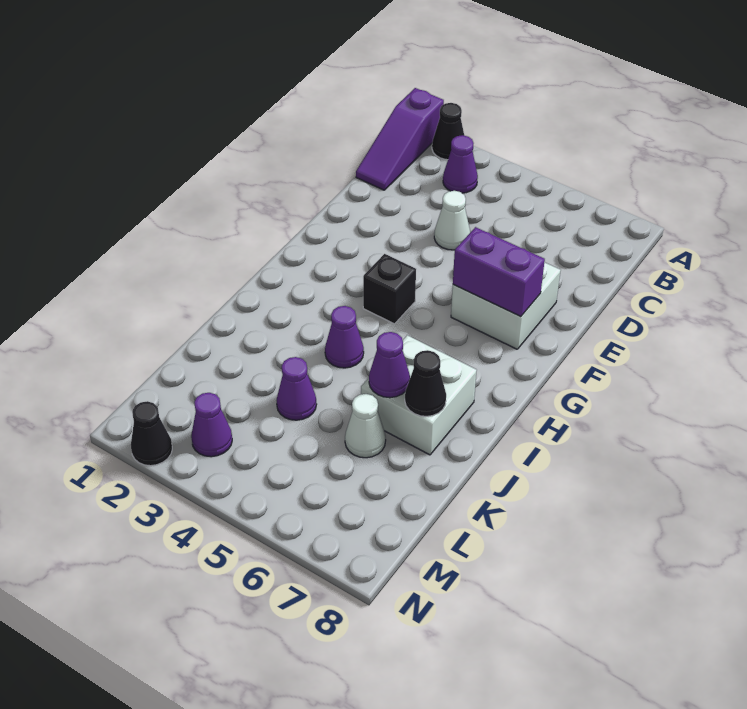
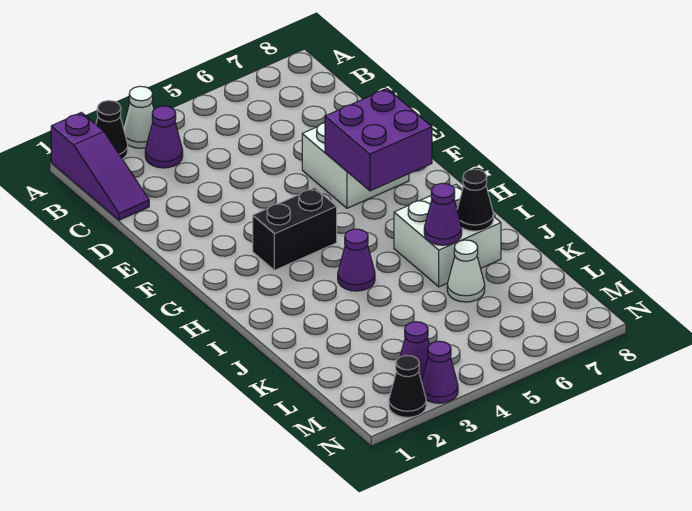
white cone D4 level 1 -> white cone A3 level 1
purple brick F6:F7 level 2 -> purple brick F6:G7 level 2
black brick G4 level 1 -> black brick G3:G4 level 1
purple cone K4 level 1 -> purple cone N3 level 1

